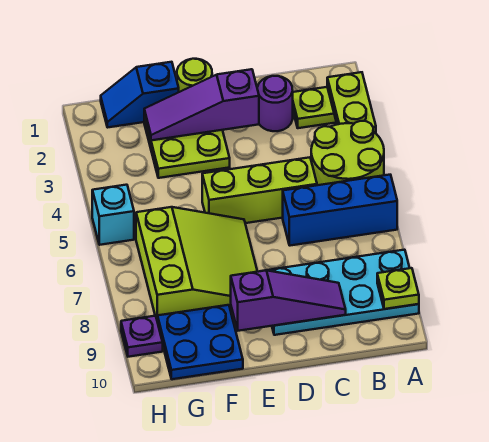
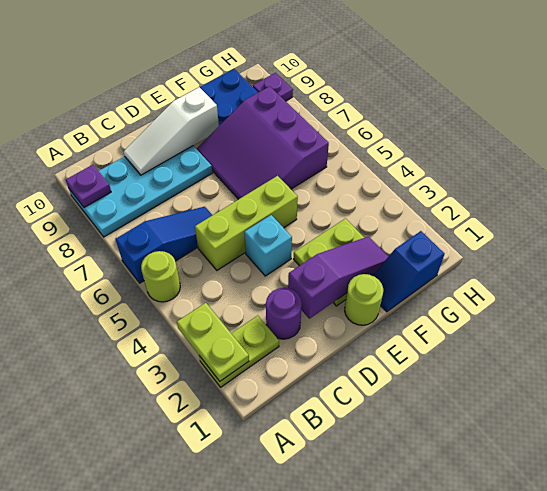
lime round brick A4:B5 level 1 -> lime round brick A5 level 1
blue brick A6:C6 level 1 -> blue slope A6:C6 level 1 top A
lime plate A9 level 2 -> purple plate A9 level 2
purple slope C9:E9 level 2 top E -> white slope C9:E9 level 2 top E
lime slope E6:G8 level 1 top G -> purple slope E6:G8 level 1 top G
blue slope F1:G1 level 1 top F -> blue slope F1:G1 level 1 top G
cyan brick H5 level 1 -> cyan brick D4 level 1

